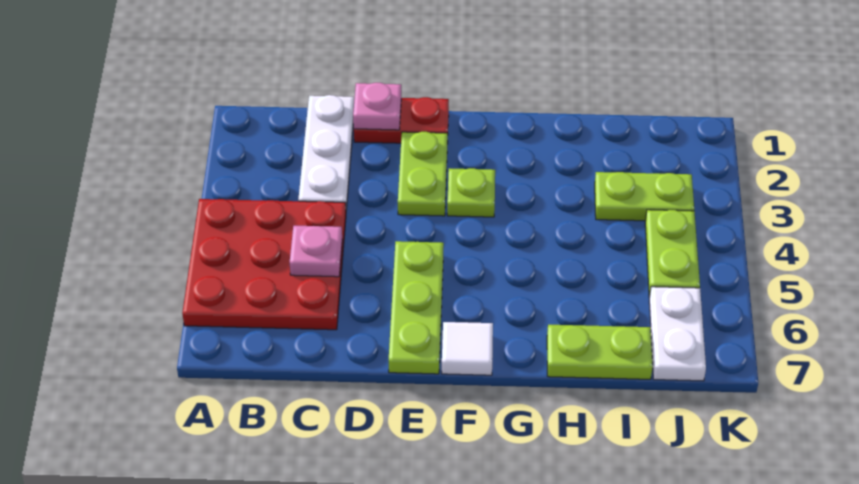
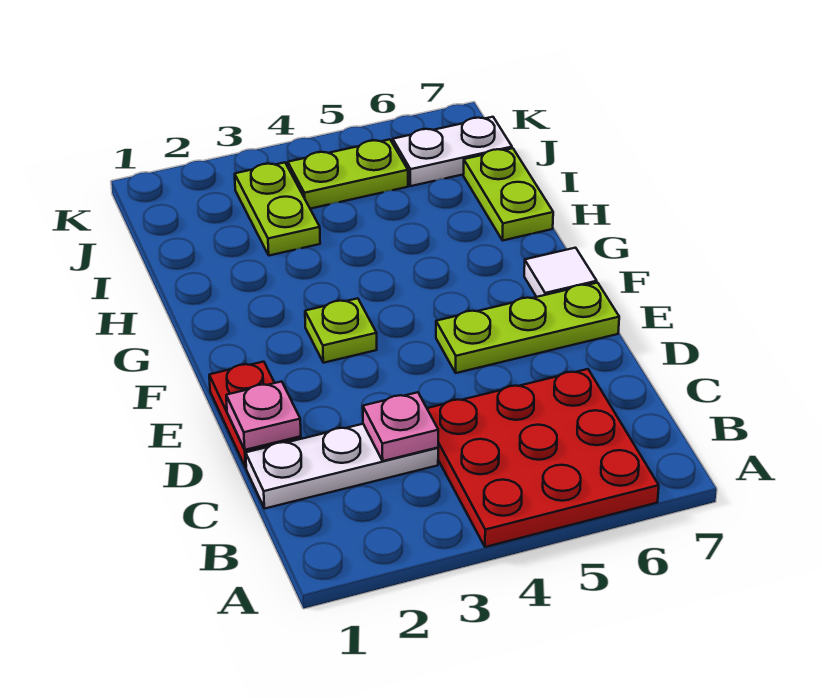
pink plate C5 level 2 -> pink plate C3 level 2
lime plate E2:E3 level 1 -> none

